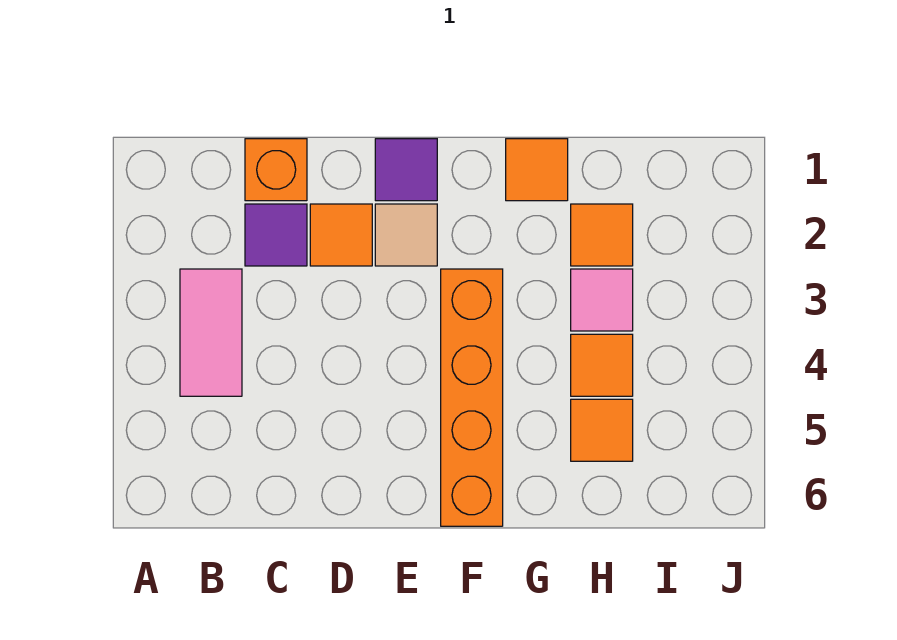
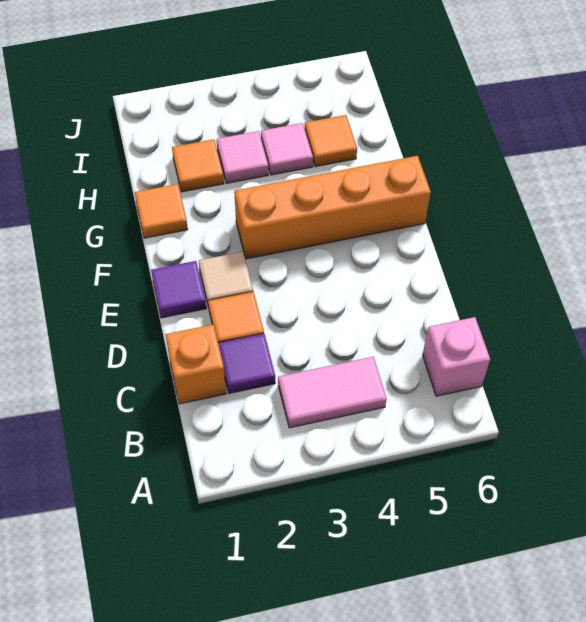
none -> pink brick B6 level 1
orange tile H4 level 1 -> pink tile H4 level 1

